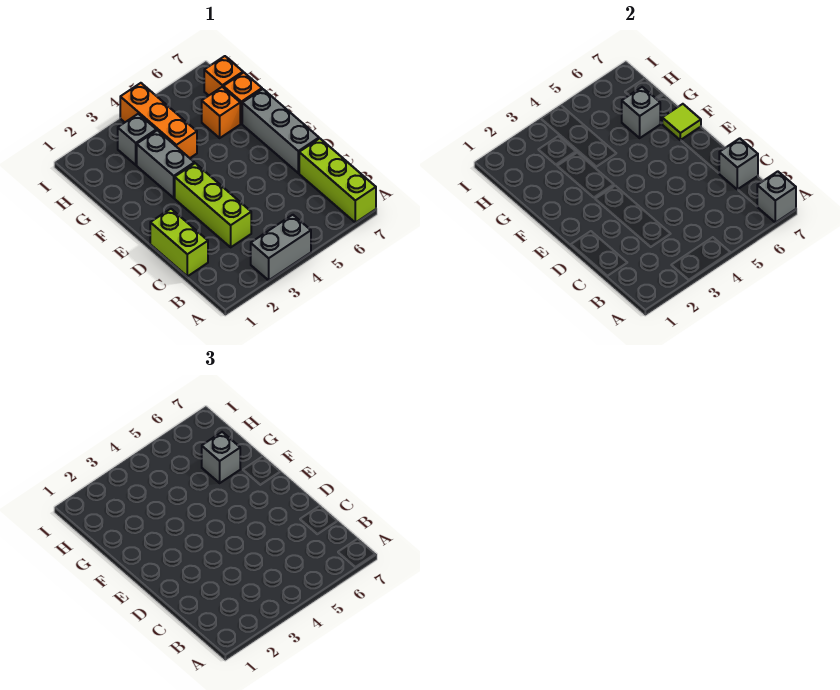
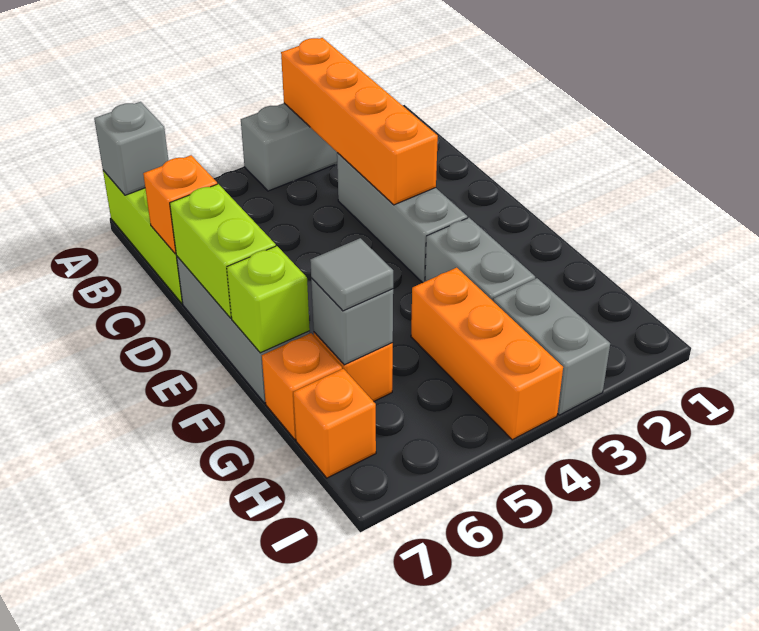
none -> orange brick A3:D3 level 2
lime brick C1:D1 level 1 -> lime brick D7:E7 level 2
lime brick C3:E3 level 1 -> grey brick C3:E3 level 1
grey brick C7 level 2 -> orange brick C7 level 2
lime tile F7 level 2 -> lime brick F7 level 2
grey brick G6 level 3 -> grey tile G6 level 3
grey brick H3 level 1 -> grey brick H3:I3 level 1

